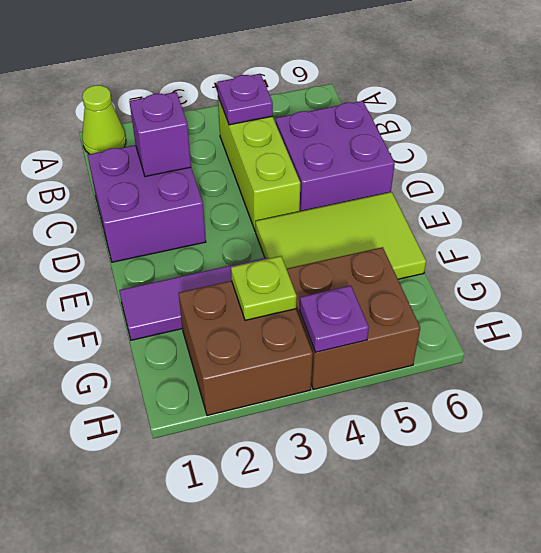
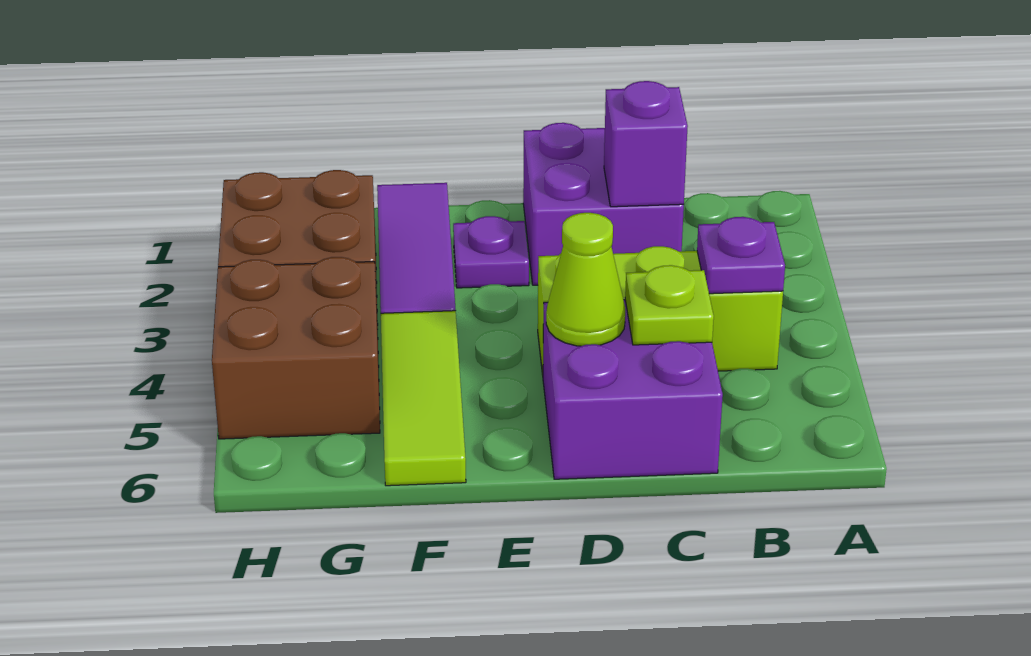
lime cone A1 level 1 -> lime cone D5 level 2
lime tile E4:F6 level 1 -> lime tile F4:F6 level 1
lime plate G3 level 2 -> lime plate C5 level 2
purple plate H4 level 2 -> purple plate E2 level 1

